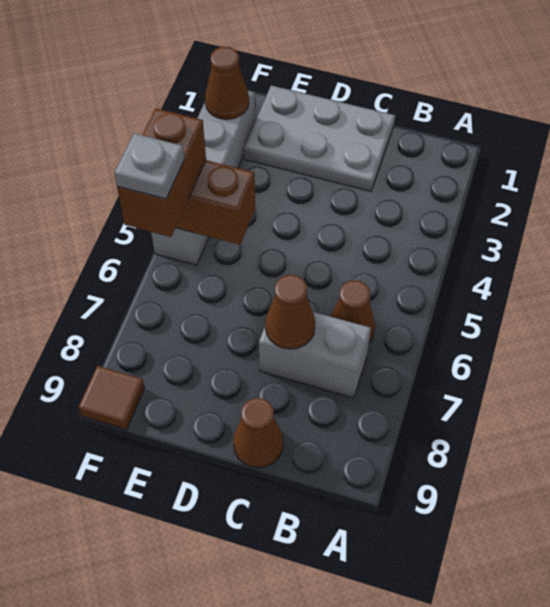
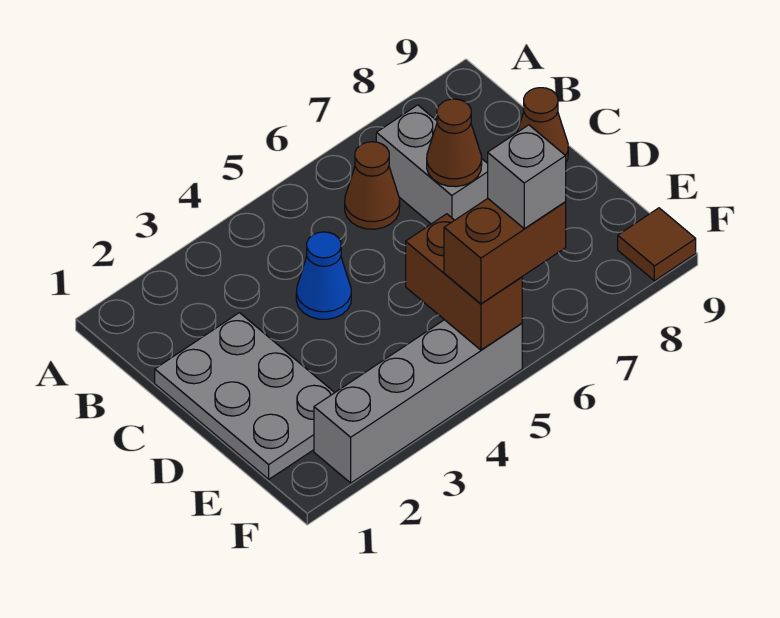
none -> blue cone C4 level 1
brown cone F2 level 2 -> none
grey plate F6 level 4 -> grey brick F6 level 4

